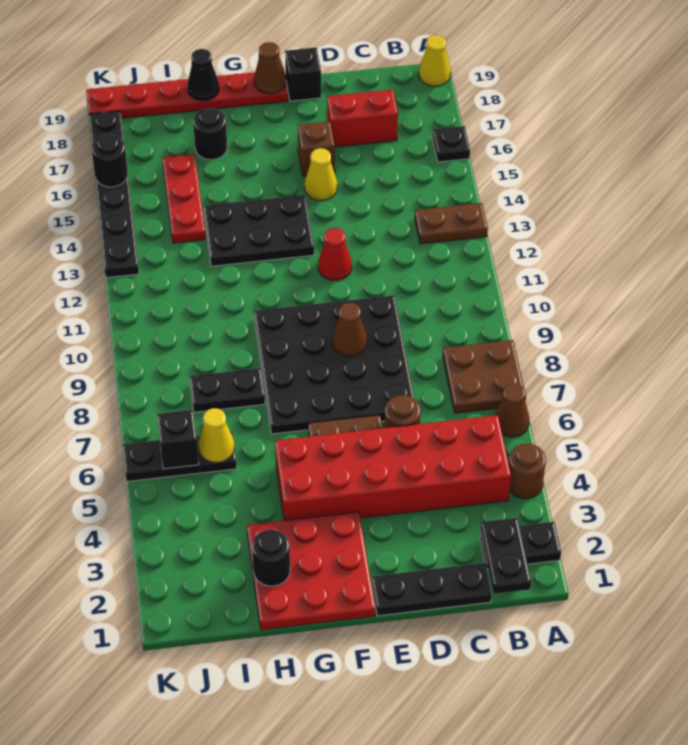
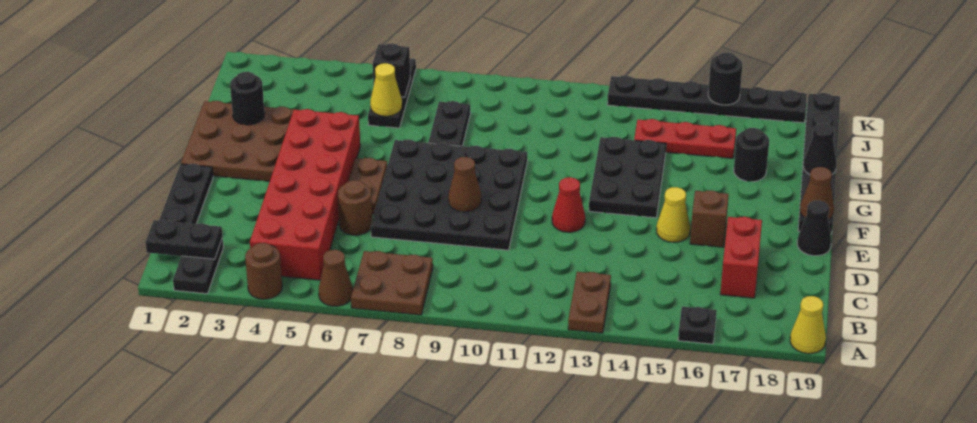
black brick E19 level 1 -> black cone E19 level 1
red plate F1:H3 level 1 -> brown plate F1:H3 level 1
red plate F19:K19 level 1 -> black plate F19:K19 level 1

